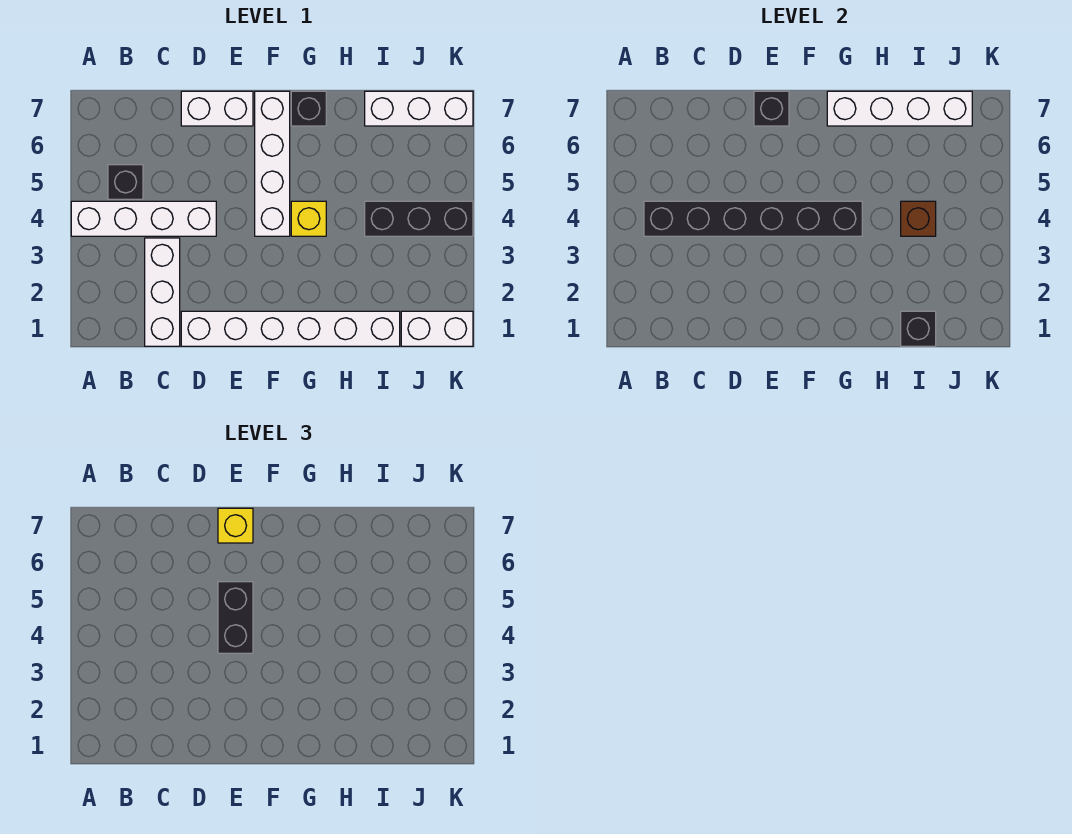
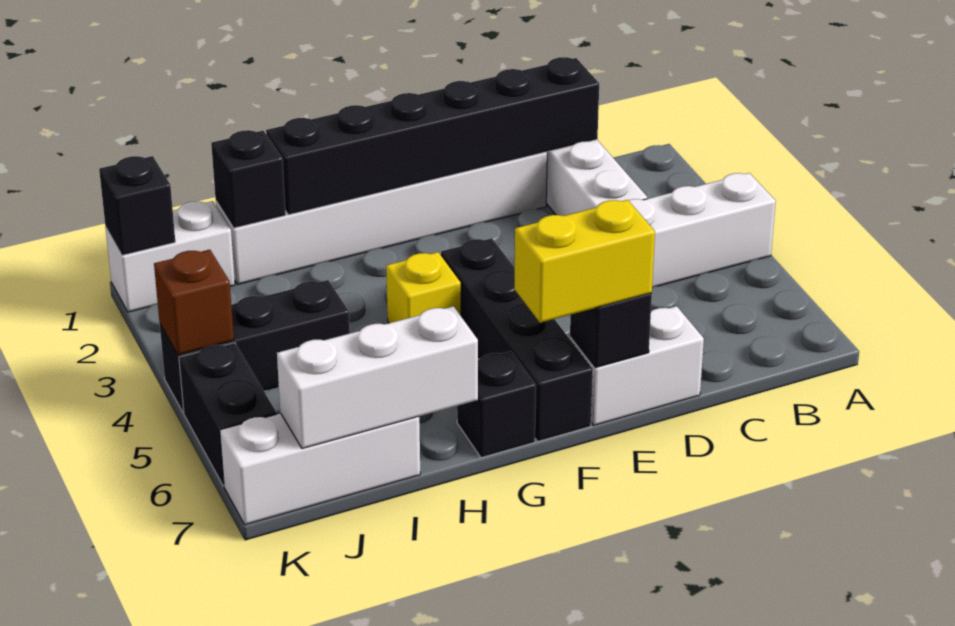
black brick B4:G4 level 2 -> black brick C1:H1 level 2
black brick B5 level 1 -> black brick K1 level 2
black brick E4:E5 level 3 -> black brick K5:K6 level 1
yellow brick E7 level 3 -> yellow brick E7:F7 level 3
white brick F4:F7 level 1 -> black brick F4:F7 level 1
white brick G7:J7 level 2 -> white brick H7:J7 level 2
brown brick I4 level 2 -> brown brick K4 level 2

